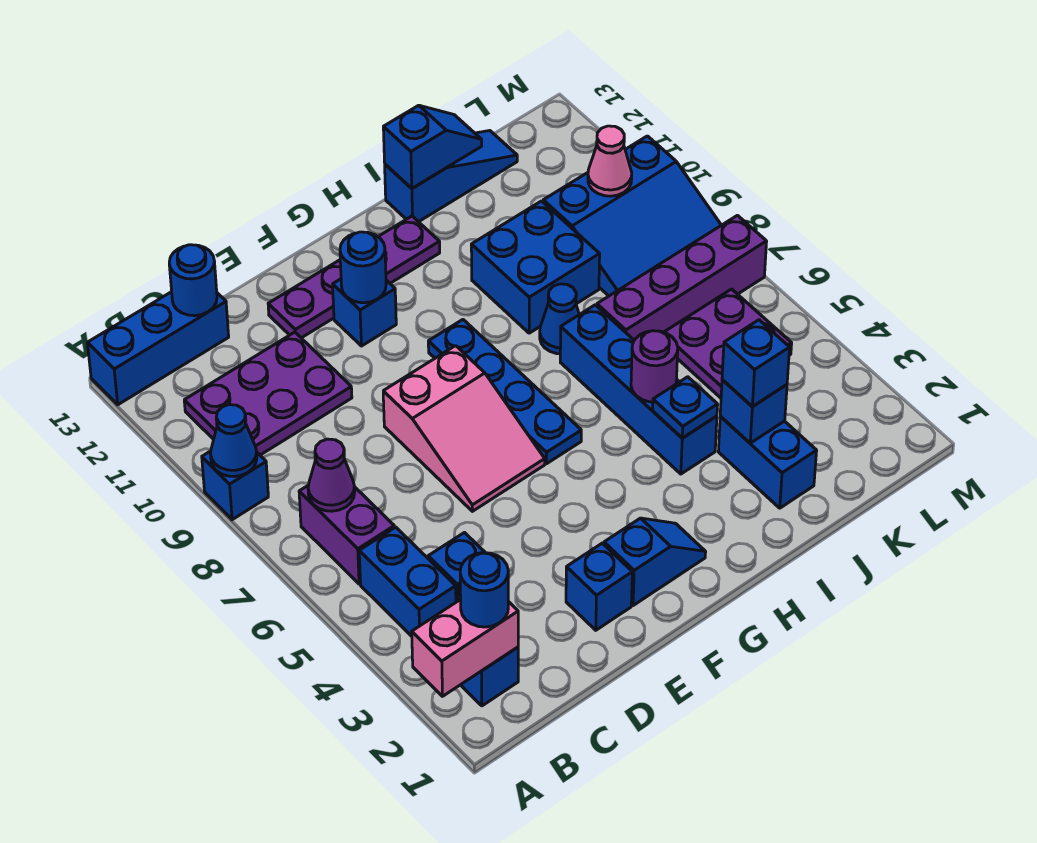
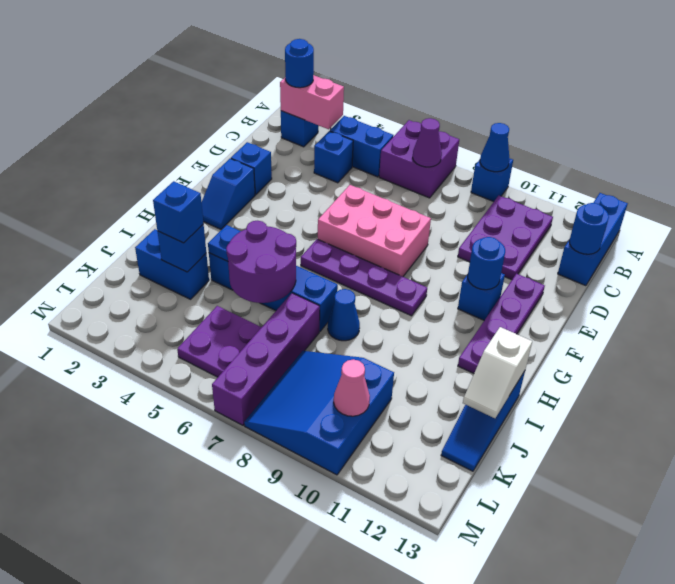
pink brick A2:B2 level 2 -> pink brick B2:B3 level 2
purple brick B6:B7 level 1 -> purple brick A6:B7 level 1
pink slope E6:F8 level 1 top 8 -> pink brick E6:F8 level 1
blue plate G6:G9 level 1 -> purple plate G6:G9 level 1
purple round brick I5 level 2 -> purple round brick I5:J6 level 2
blue brick I9:J10 level 1 -> none
blue slope I13:J13 level 2 top I -> white slope I13:J13 level 2 top I

